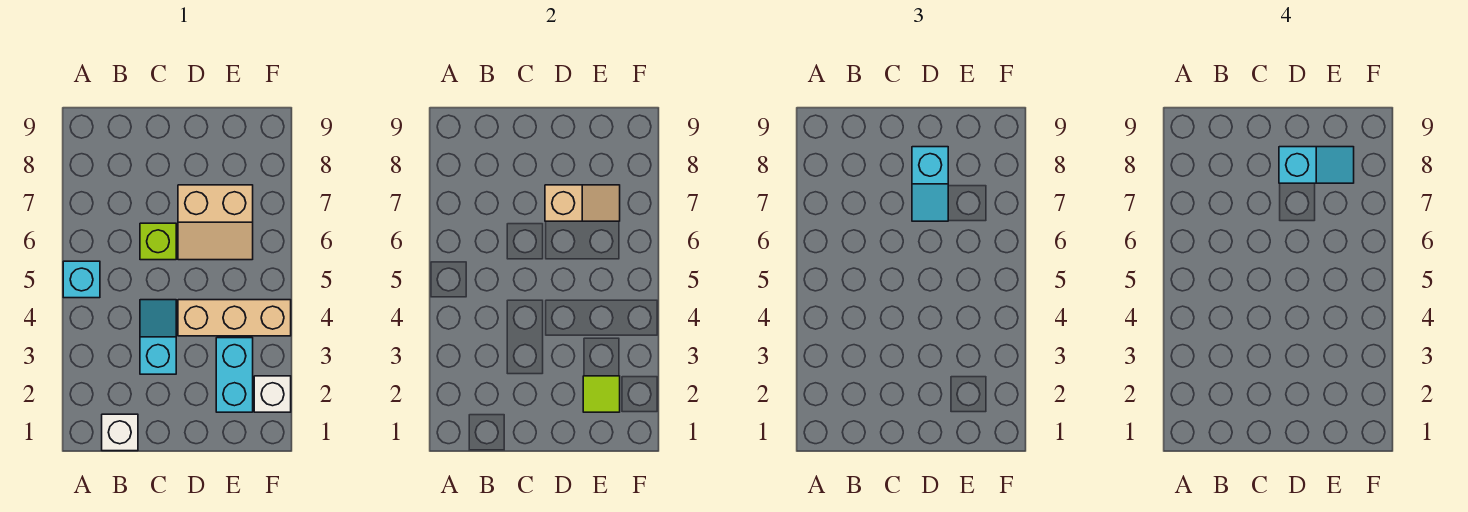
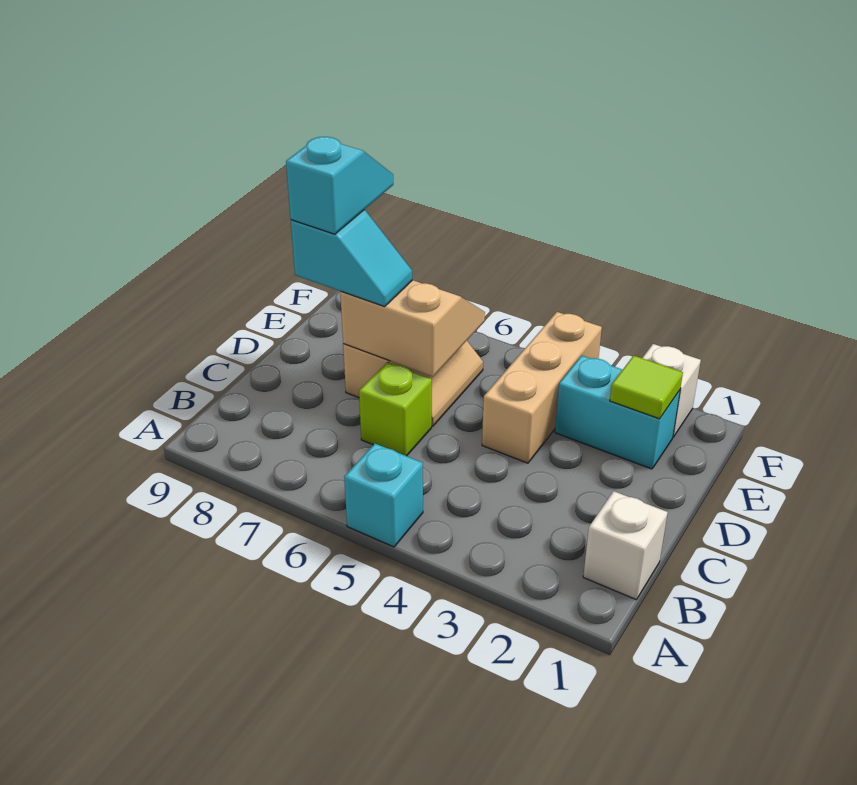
cyan slope C3:C4 level 1 top 3 -> none
tan slope D7:E7 level 2 top D -> tan slope D6:E7 level 2 top D

